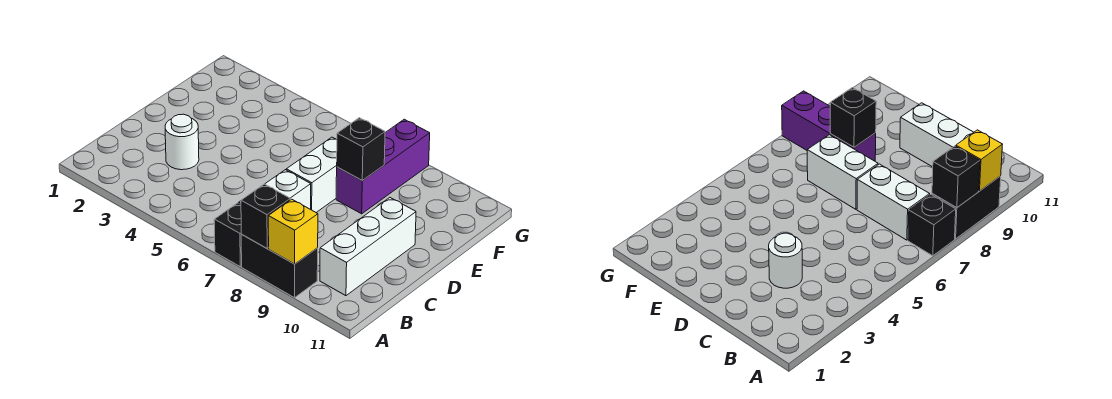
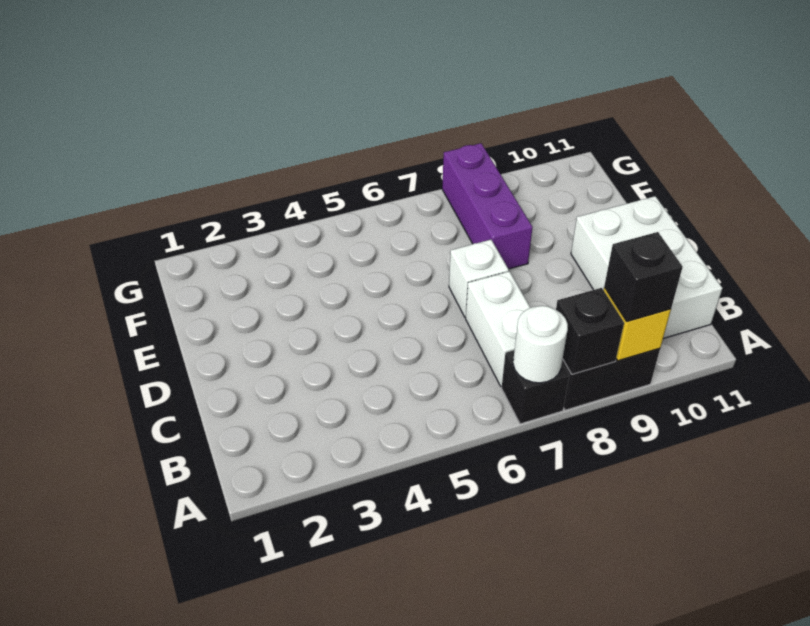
white brick B10:D10 level 1 -> white brick B10:D11 level 1
white round brick C3 level 1 -> white round brick A7 level 2
white brick D7:E7 level 1 -> white brick D7 level 1
black brick E8 level 2 -> black brick A9 level 3

